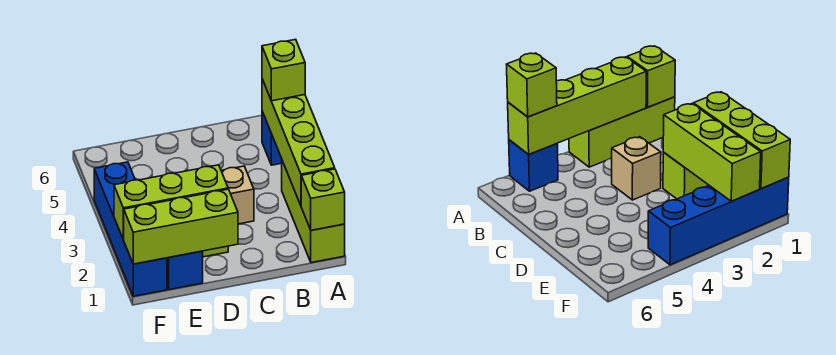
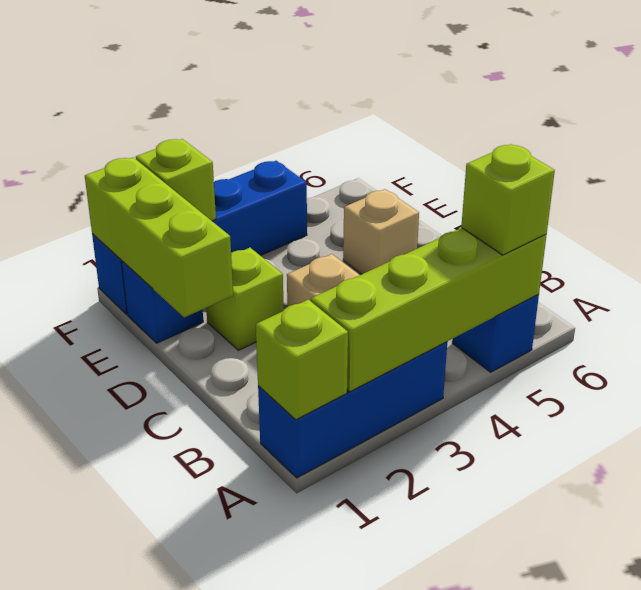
lime brick A1:A3 level 1 -> blue brick A1:A3 level 1
lime brick D2:F2 level 2 -> lime brick F2 level 2
none -> tan brick D5 level 1

